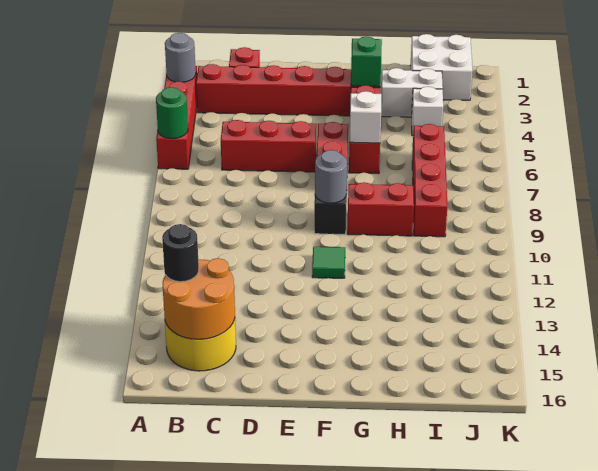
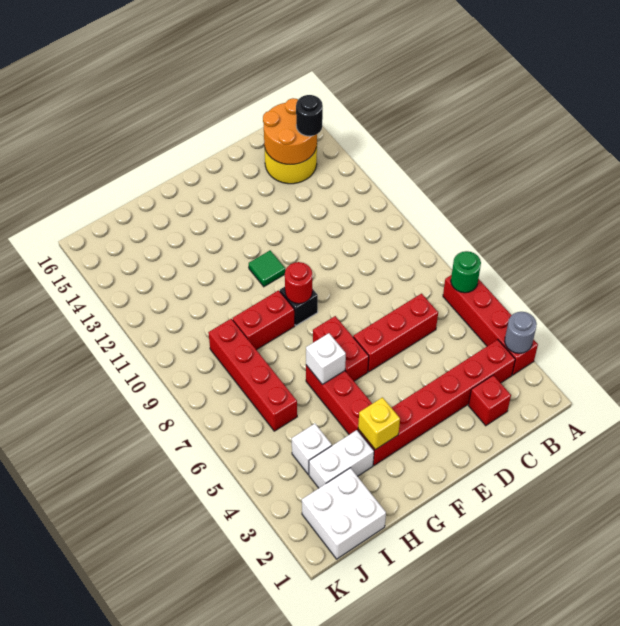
grey round brick F9 level 2 -> red round brick F9 level 2
green brick G3 level 2 -> yellow brick G3 level 2

